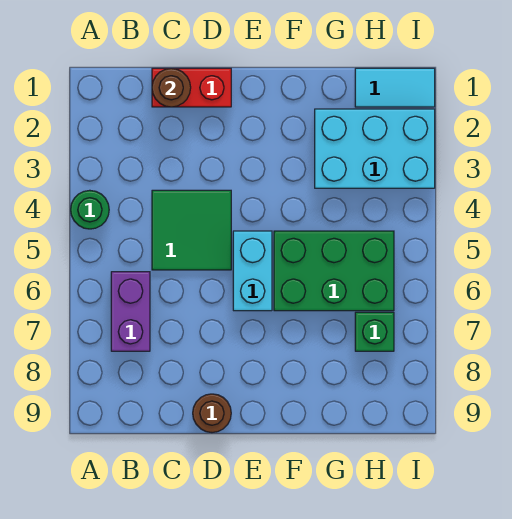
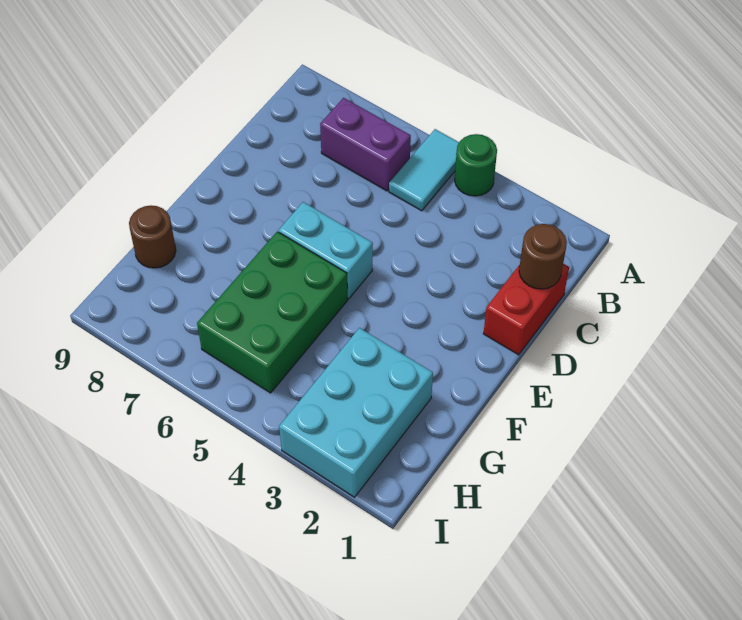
green tile C4:D5 level 1 -> none
brown round brick D9 level 1 -> brown round brick G9 level 1
cyan tile H1:I1 level 1 -> cyan tile A5:B5 level 1
green brick H7 level 1 -> none

